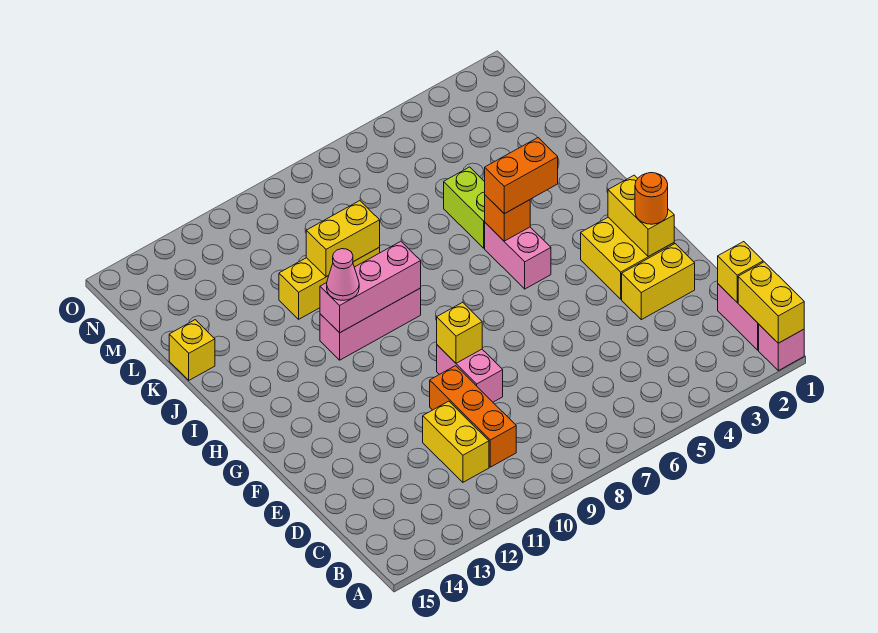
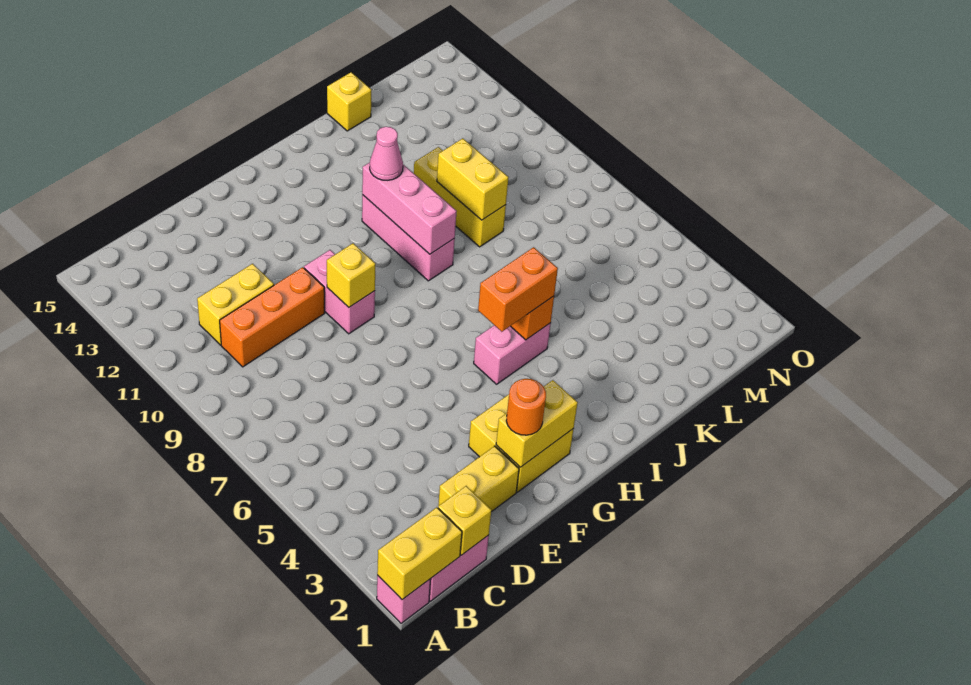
yellow brick E2:E3 level 1 -> yellow brick D2:E2 level 1
pink brick E9:F9 level 1 -> pink brick F9:F10 level 1
orange brick I4:I5 level 3 -> orange brick H5:I5 level 3
lime brick J5:K5 level 1 -> none

